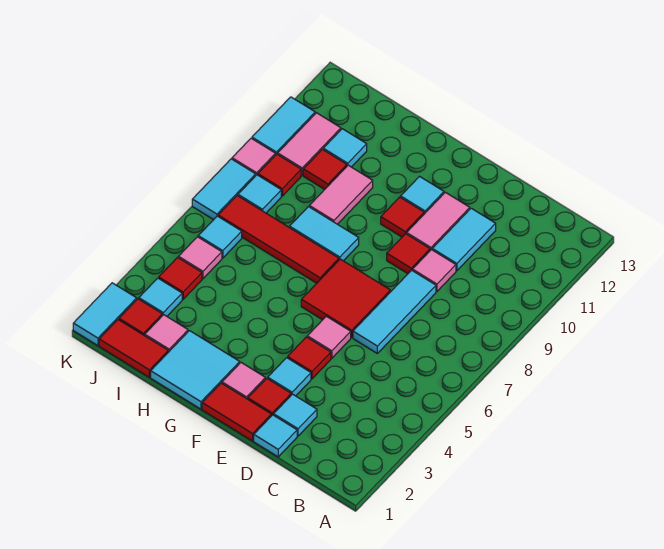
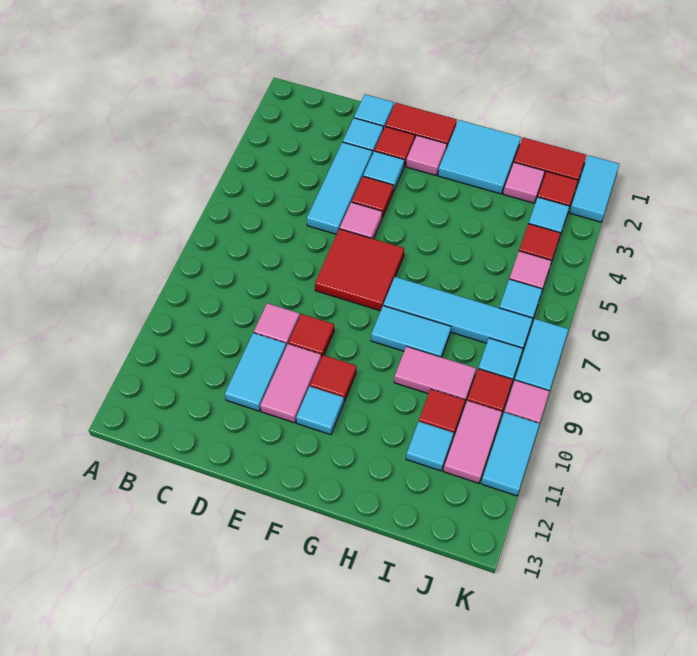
cyan tile D6:D8 level 1 -> cyan tile D3:D5 level 1
red tile G7:J7 level 1 -> cyan tile G7:J7 level 1
pink tile H9:H10 level 1 -> pink tile H9:I9 level 1

